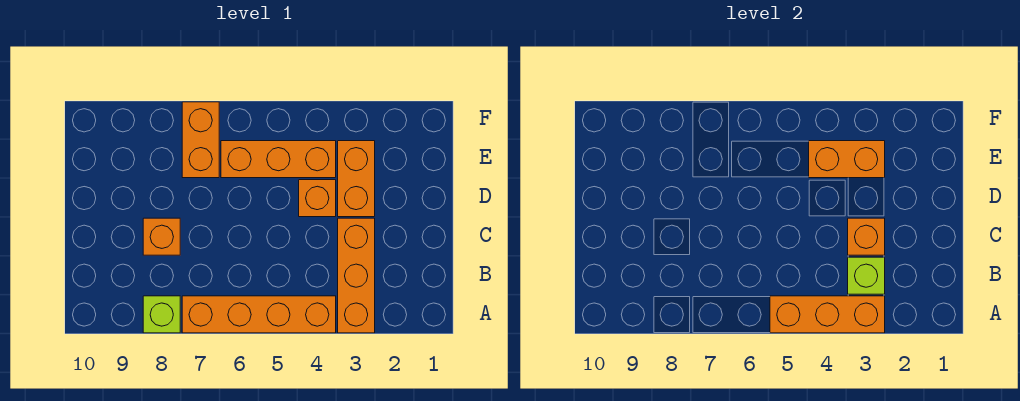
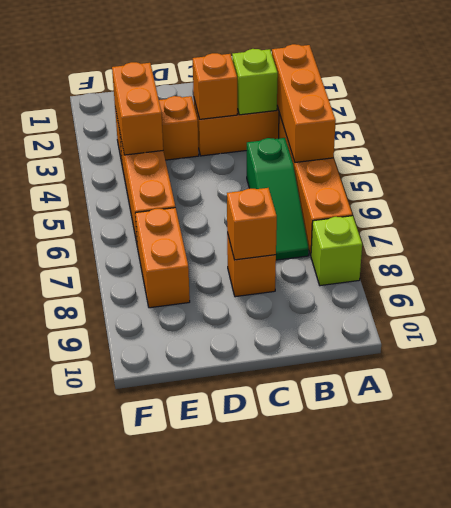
none -> green slope B5:B7 level 1 top 5
orange brick D4 level 1 -> orange brick C8 level 2
orange brick E7:F7 level 1 -> orange brick E7:E8 level 1

